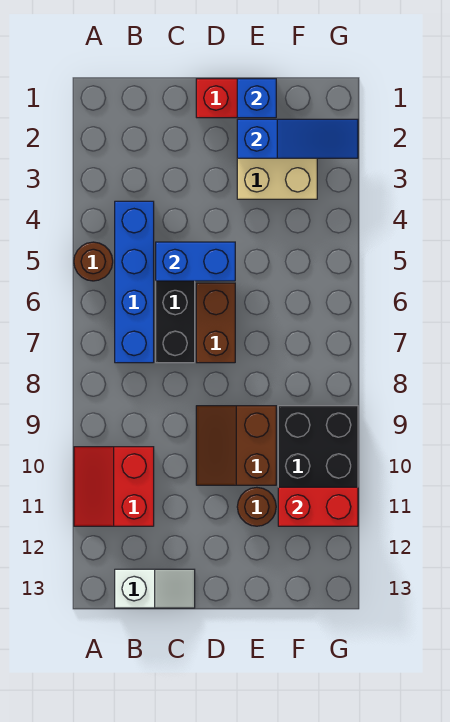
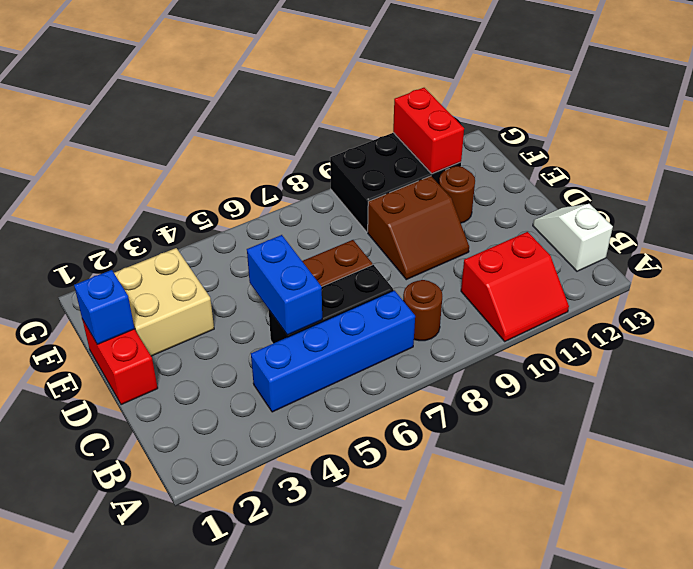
brown round brick A5 level 1 -> brown round brick B8 level 1
blue slope E2:G2 level 2 top E -> none

